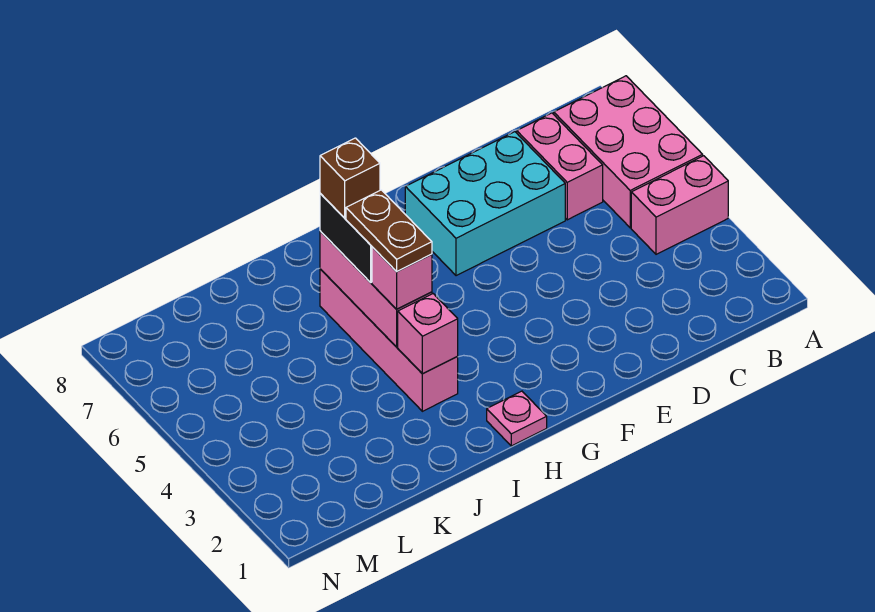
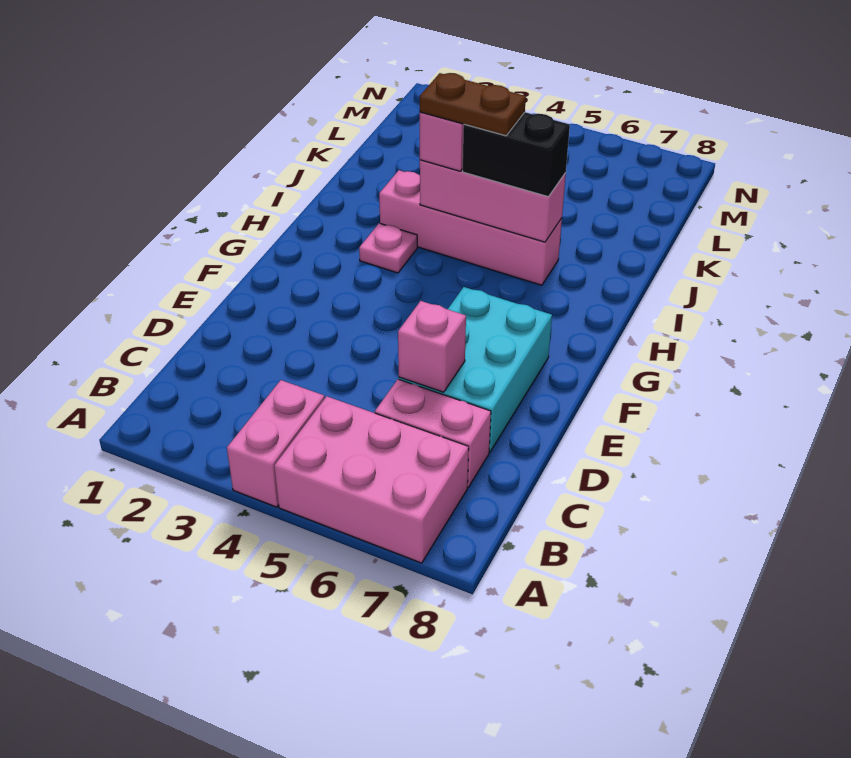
pink plate H1 level 1 -> pink plate H3 level 1
pink brick I3 level 2 -> pink brick D6 level 2
brown brick I6 level 4 -> none

